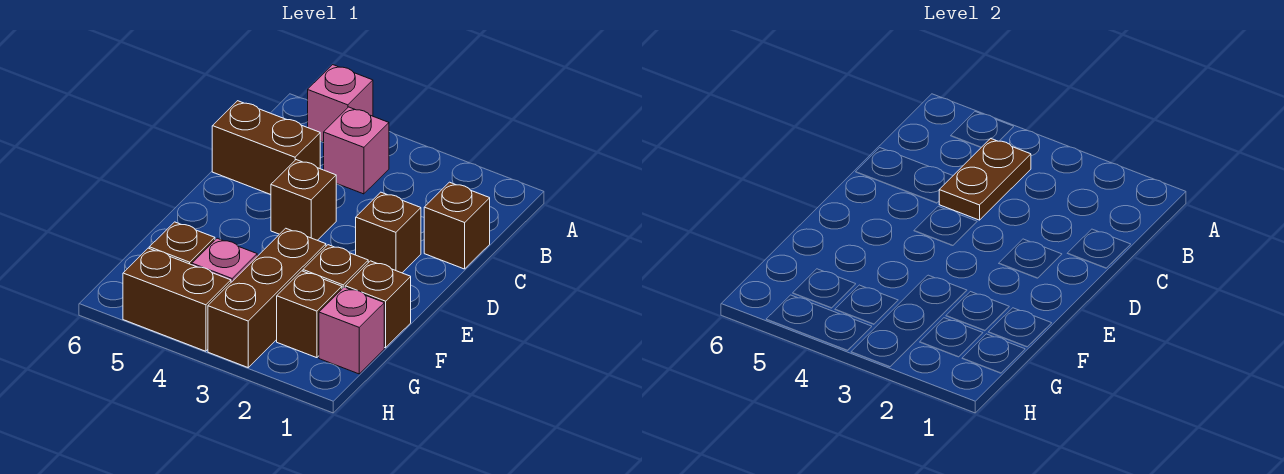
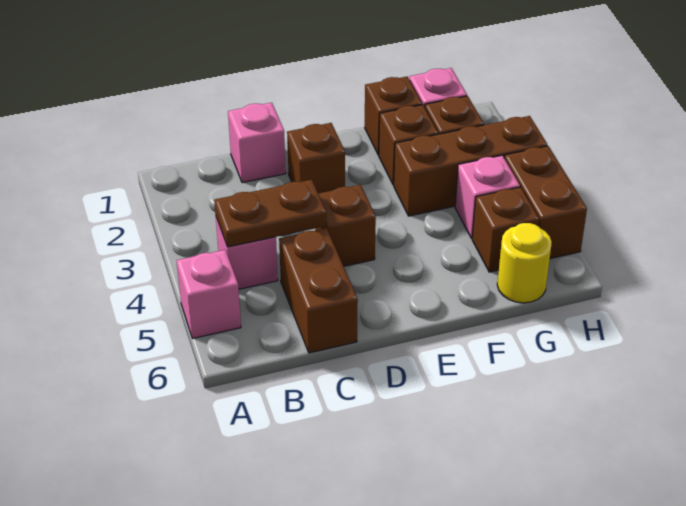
brown brick C1 level 1 -> pink brick C1 level 1
none -> yellow round brick G6 level 1

